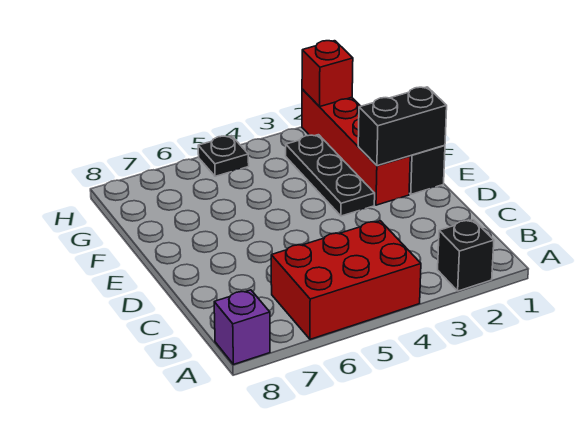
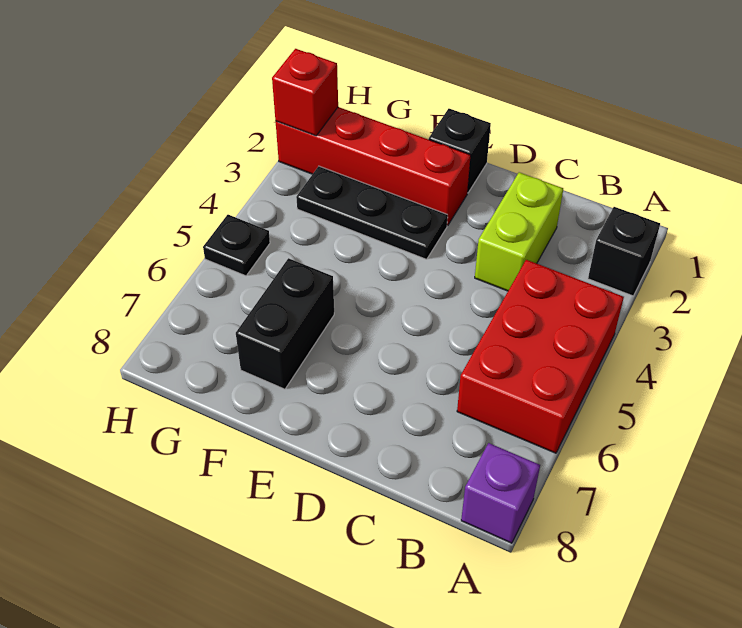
none -> lime brick C2:C3 level 1
black brick E1:E2 level 2 -> black brick F6:F7 level 1

